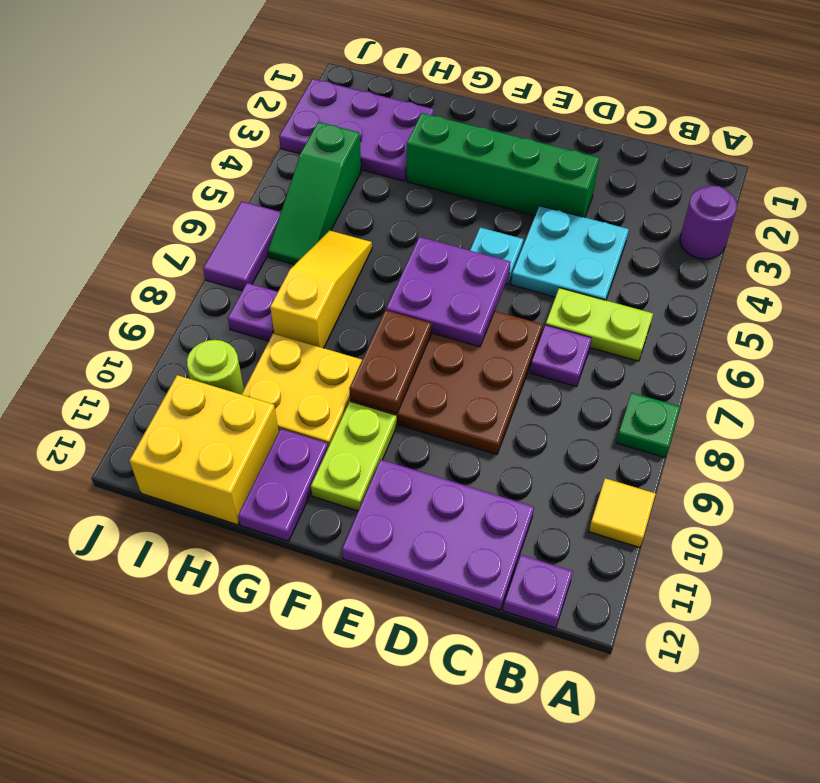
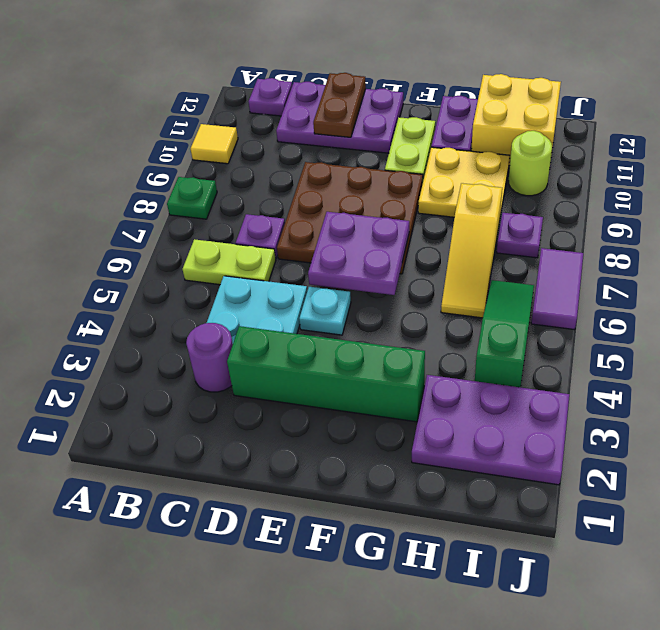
purple round brick A3 level 1 -> purple round brick C3 level 1
brown plate F8:F9 level 2 -> brown plate D11:D12 level 2

